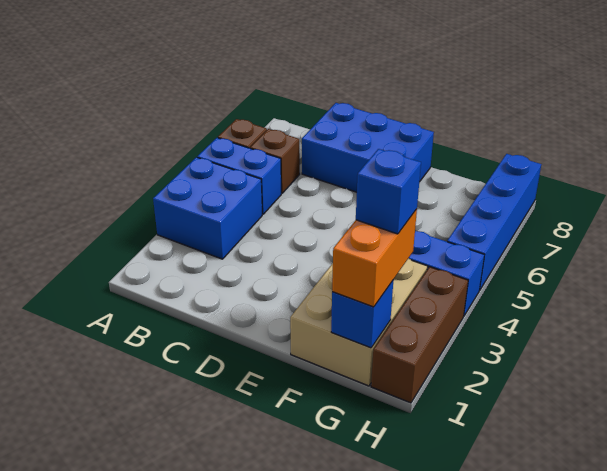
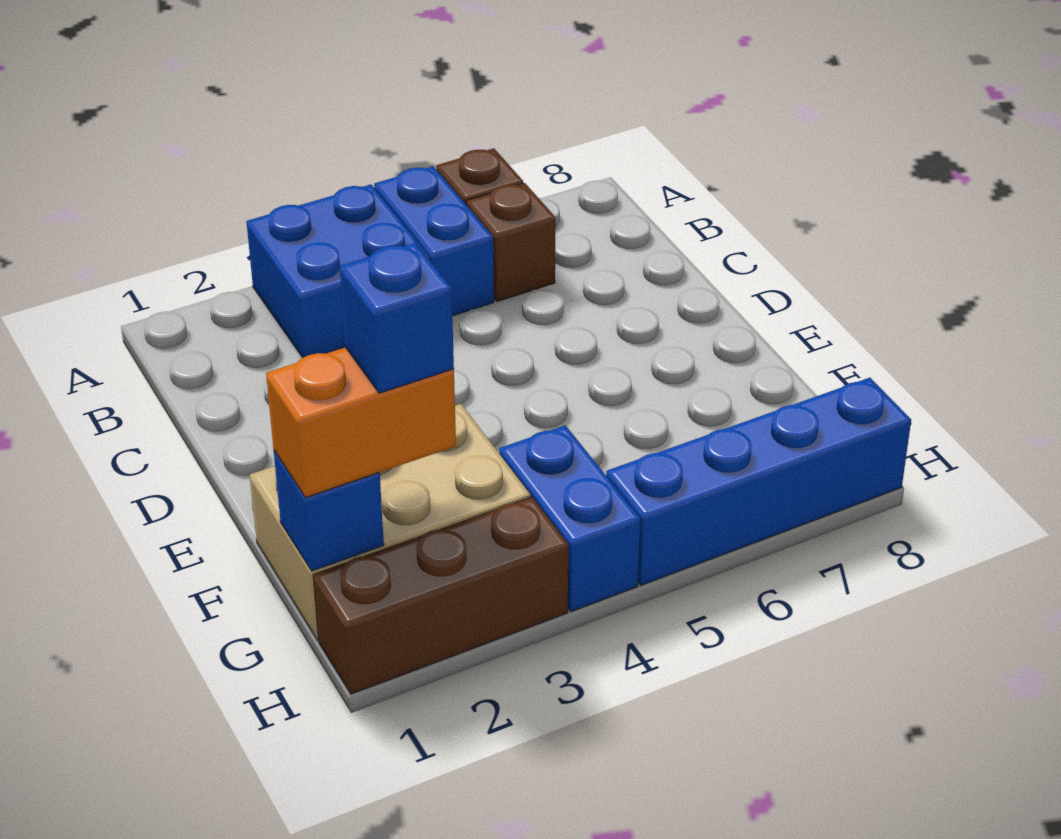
blue brick C7:E8 level 1 -> none

